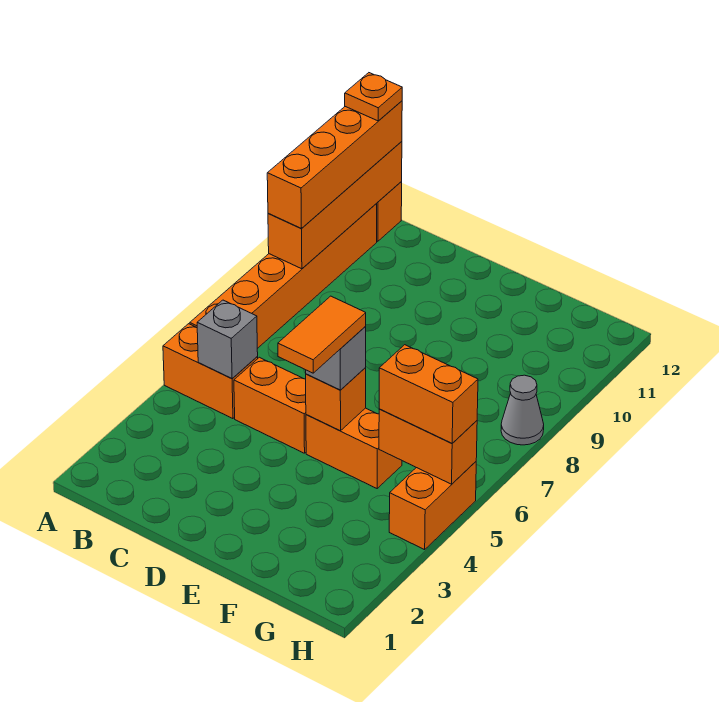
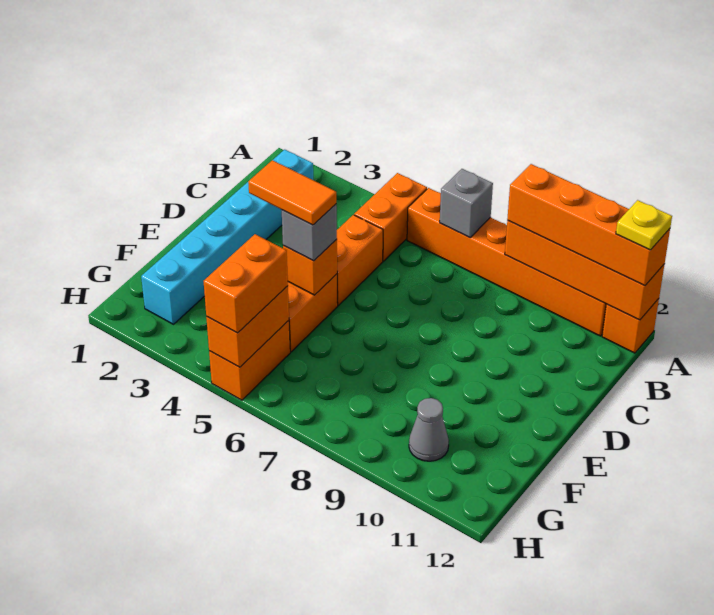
orange plate A12 level 4 -> yellow plate A12 level 4
none -> cyan brick B2:G2 level 1
grey brick B5 level 2 -> grey brick A7 level 2
orange brick H4:H5 level 1 -> orange brick G5:H5 level 1
grey cone H8 level 1 -> grey cone G10 level 1

